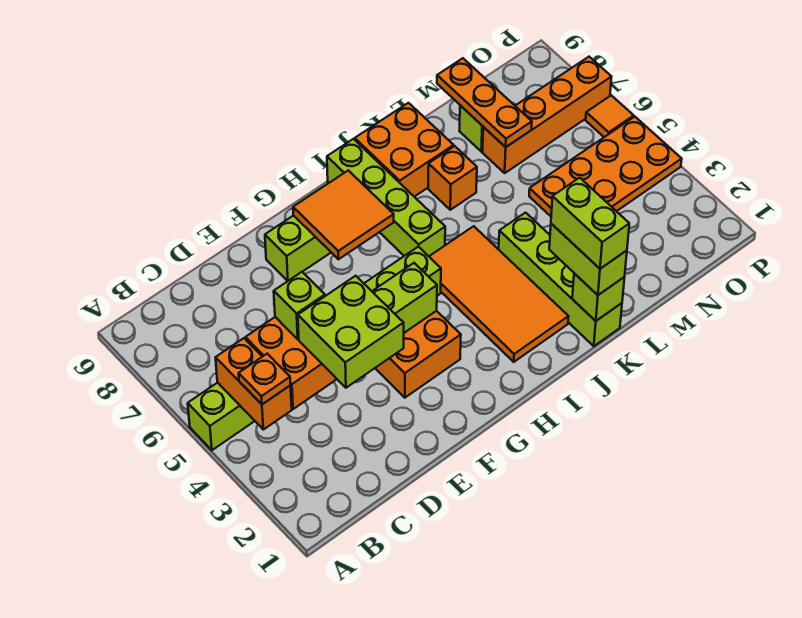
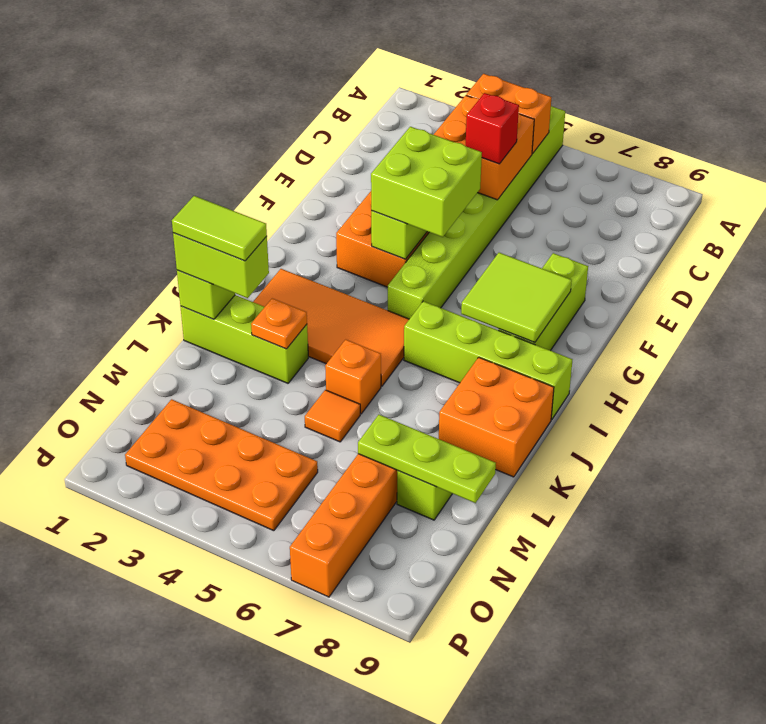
orange plate B4 level 3 -> orange plate K3 level 2
lime brick D3:E4 level 3 -> lime brick F4:G5 level 3
lime brick D5 level 3 -> red brick D5 level 3
orange tile G7:H8 level 2 -> lime tile G7:H8 level 2
lime brick K1:K4 level 1 -> lime brick K1:K3 level 1
lime brick K1:K2 level 4 -> lime tile K1:K2 level 4
orange brick K7 level 1 -> orange brick K5 level 1
orange plate M4:P5 level 1 -> orange plate N2:O5 level 1
orange plate M7:M9 level 2 -> lime plate M7:M9 level 2
orange tile P6 level 1 -> orange tile L5 level 1

